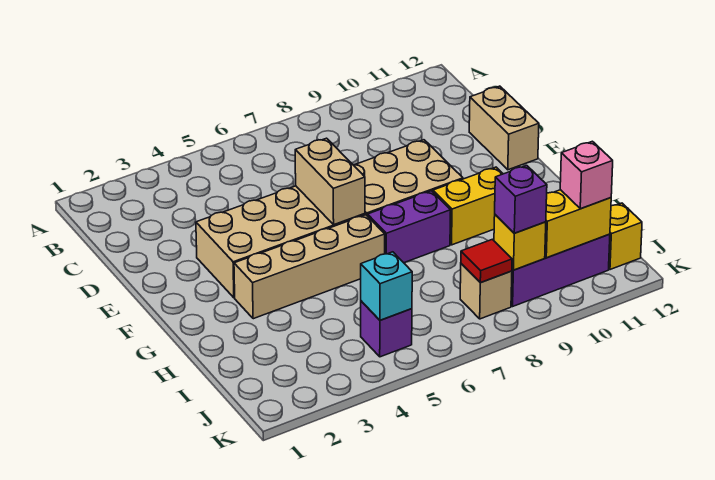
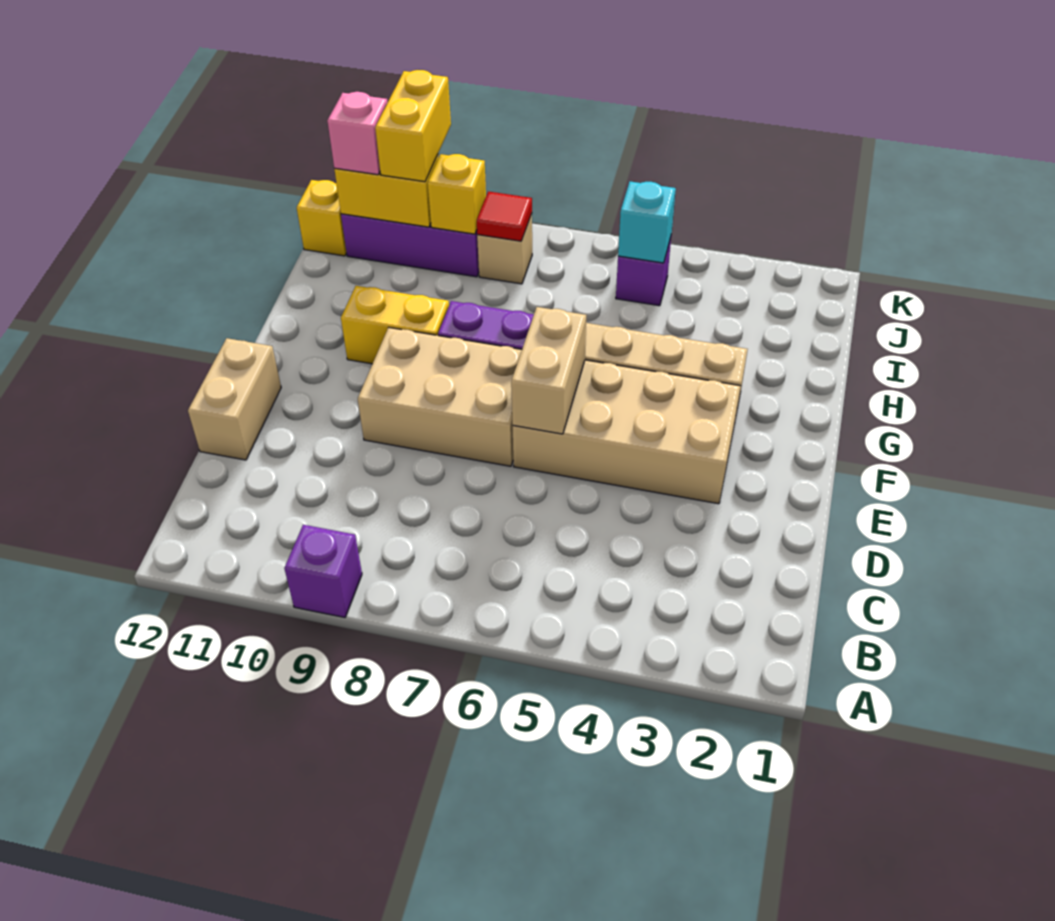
purple brick J9 level 3 -> purple brick A9 level 1
none -> yellow brick J10:K10 level 3

